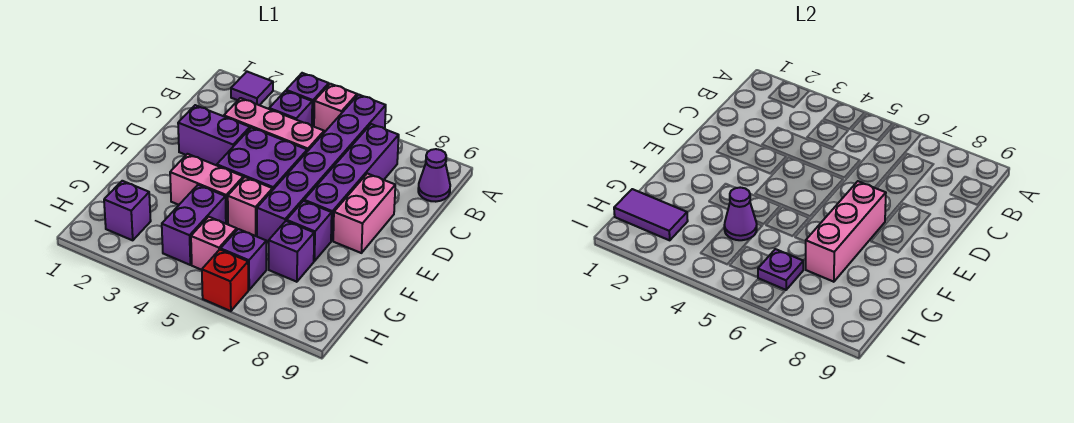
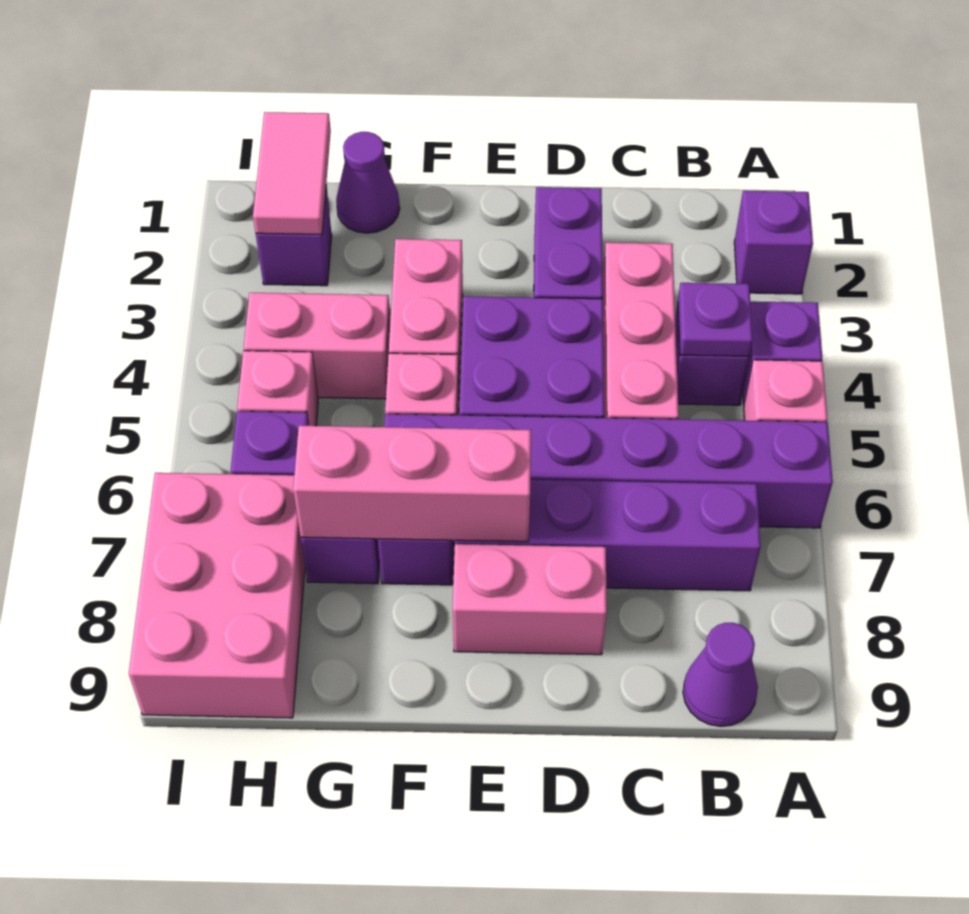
purple tile A2 level 1 -> purple brick A2 level 1
purple brick G4:H4 level 1 -> pink brick G4:H4 level 1
purple cone G4 level 2 -> purple cone G1 level 1
purple tile H1:H2 level 2 -> pink tile H1:H2 level 2
purple plate H6 level 2 -> purple plate B4 level 2
none -> pink brick H7:I9 level 1
red brick I6 level 1 -> none

